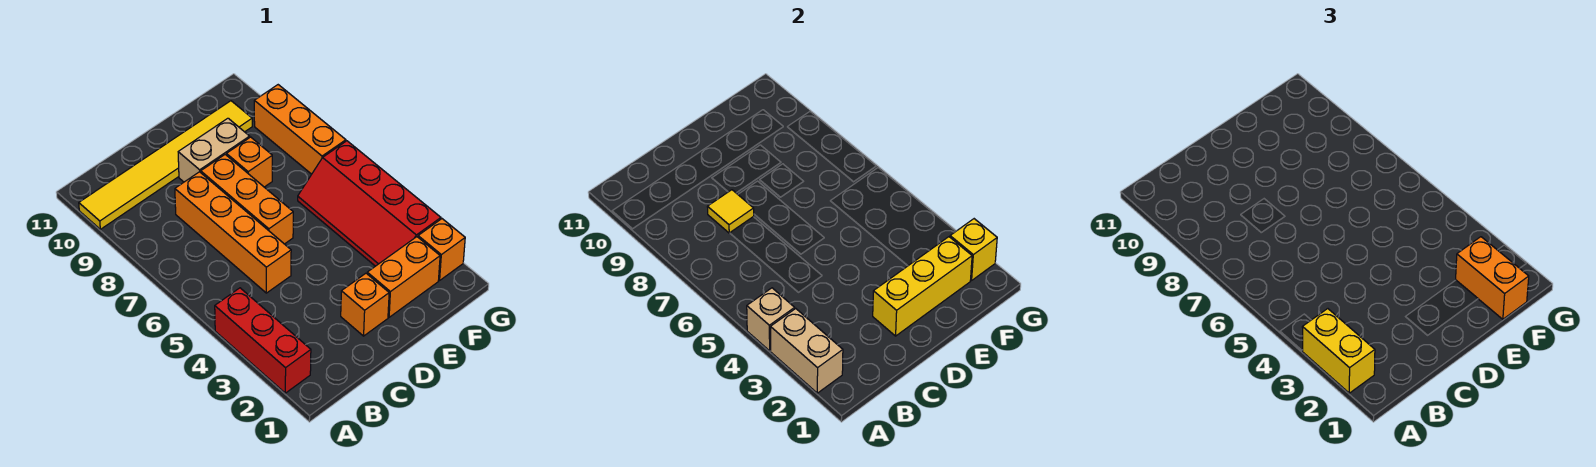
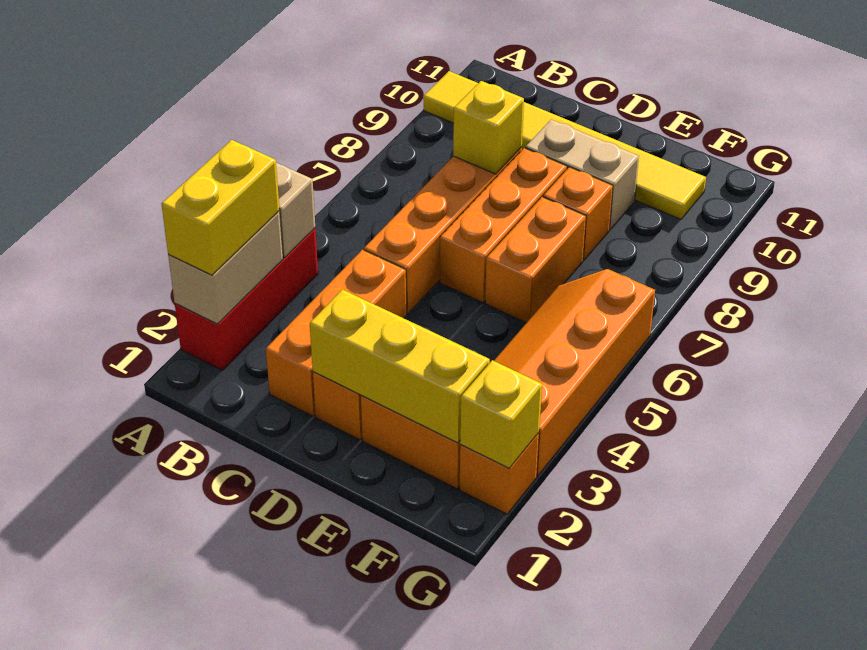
yellow tile C8 level 2 -> yellow brick C8 level 2
orange brick F1:F2 level 3 -> orange brick E6:E7 level 1
red slope F3:G6 level 1 top G -> orange slope F3:G6 level 1 top G
orange brick G7:G9 level 1 -> orange brick C2:C4 level 1

